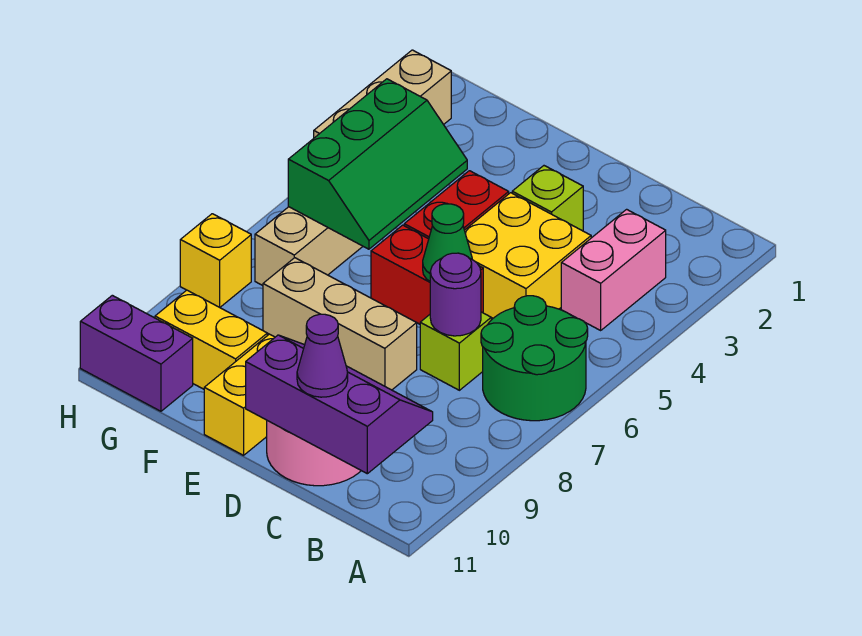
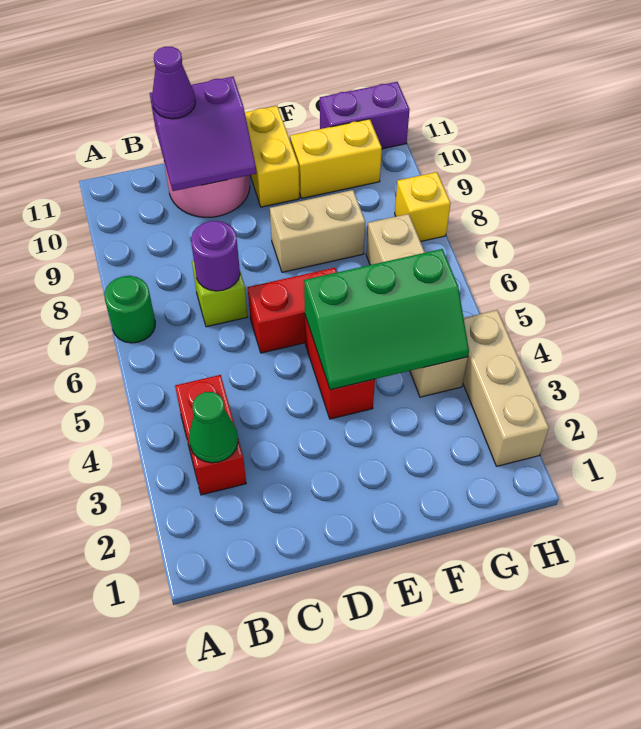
green round brick A6:B7 level 1 -> green round brick A7 level 1
pink brick B3:B4 level 1 -> red brick B3:B4 level 1
purple slope B10:D11 level 2 top 11 -> purple slope C10:D11 level 2 top 11
yellow brick C4:D5 level 1 -> none
lime brick D3 level 1 -> none
green cone D6 level 2 -> green cone B3 level 2
tan brick D8:F8 level 1 -> tan brick E8:F8 level 1
green slope F4:G6 level 2 top G -> green slope E4:G5 level 2 top 5

